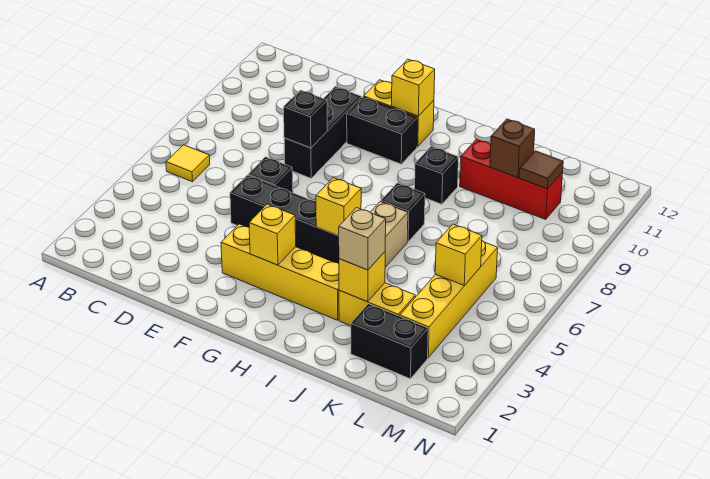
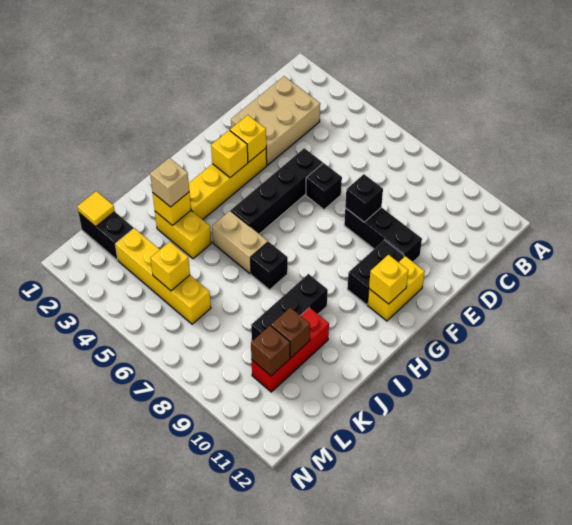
yellow tile B6 level 1 -> yellow tile L1 level 2
none -> tan brick C2:E3 level 1
yellow brick H5 level 2 -> yellow brick F3 level 2
black brick I9 level 1 -> black brick I9:K9 level 1
yellow brick J3:K3 level 1 -> yellow brick J3:J4 level 1
black brick K2:L2 level 1 -> black brick L1:L2 level 1
brown tile L10 level 2 -> brown brick L10 level 2

